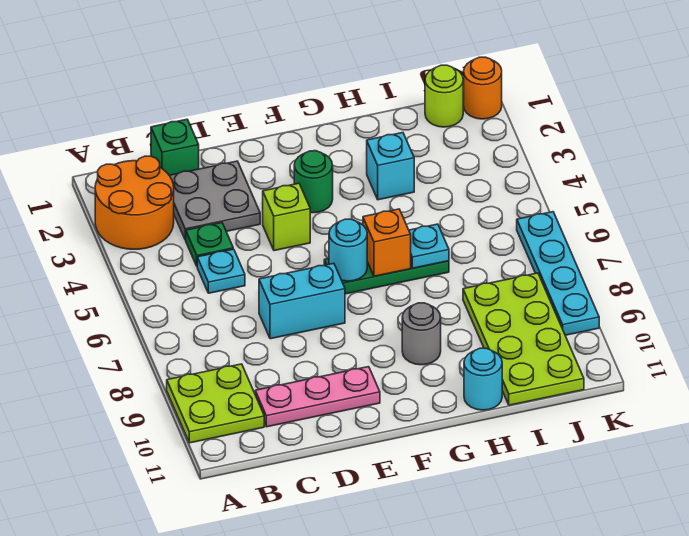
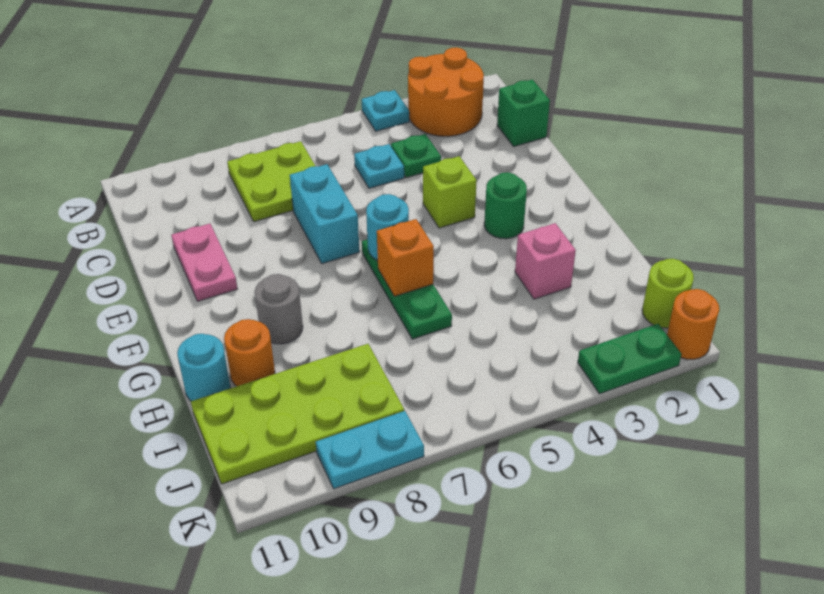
lime plate A9:B10 level 1 -> lime plate B7:C8 level 1
grey plate C2:D3 level 1 -> none
pink plate C10:E10 level 1 -> pink plate D10:E10 level 1
cyan brick H3 level 1 -> pink brick H3 level 1
cyan plate H6 level 2 -> cyan plate A4 level 1
none -> orange round brick H10 level 1
none -> green plate K2:K3 level 1
cyan plate K6:K9 level 1 -> cyan plate K8:K9 level 1

